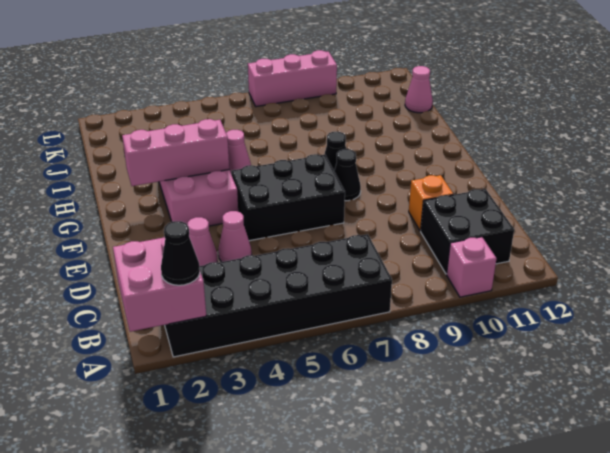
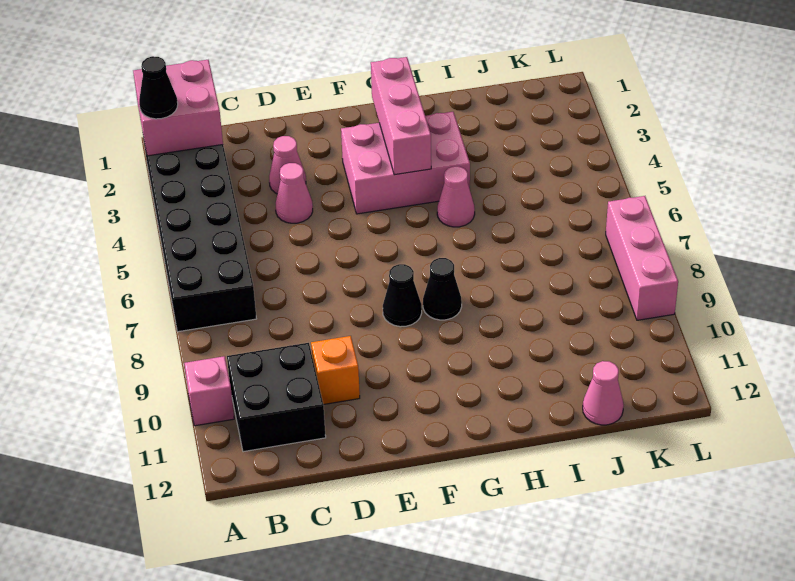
black brick E5:F7 level 1 -> none

